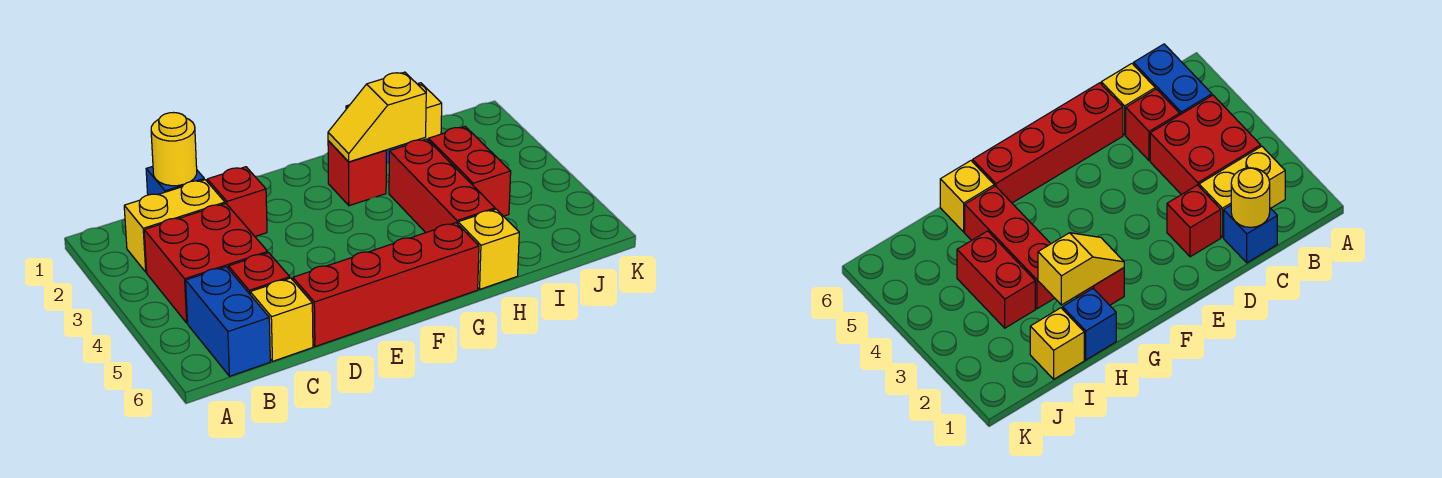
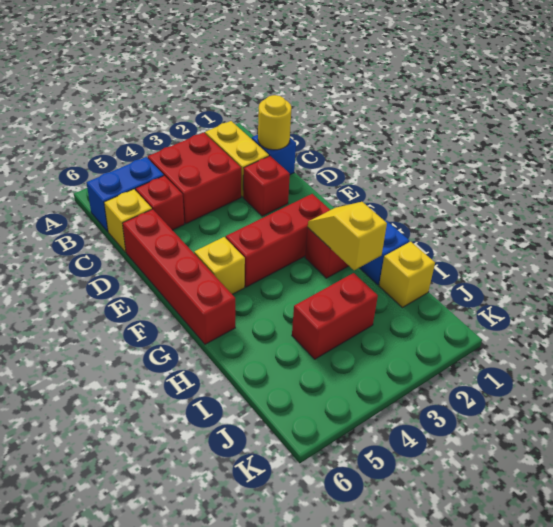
red brick H3:H5 level 1 -> red brick F2:F4 level 1
yellow brick H6 level 1 -> yellow brick F5 level 1

